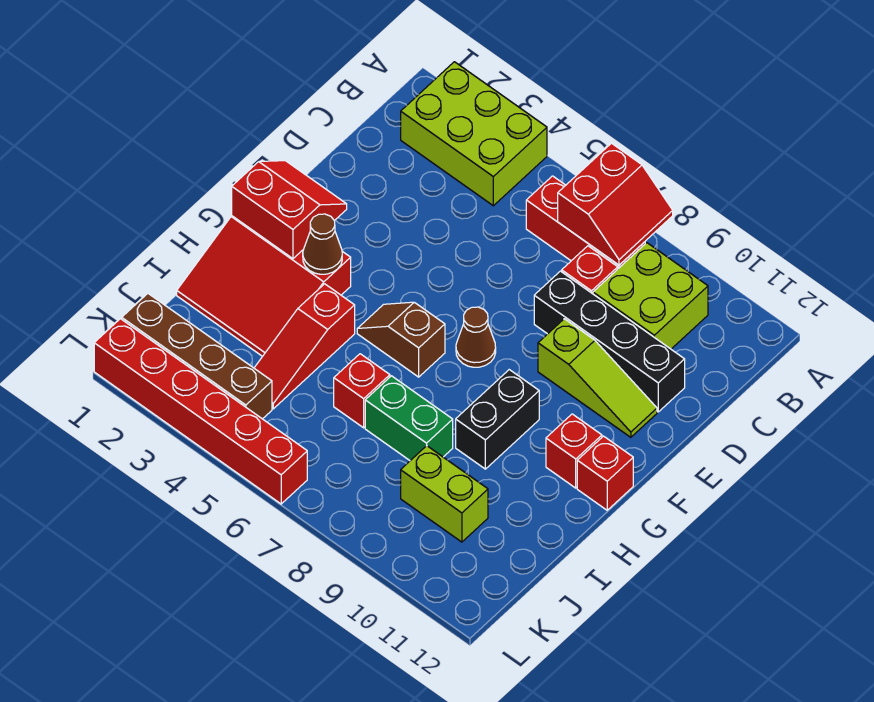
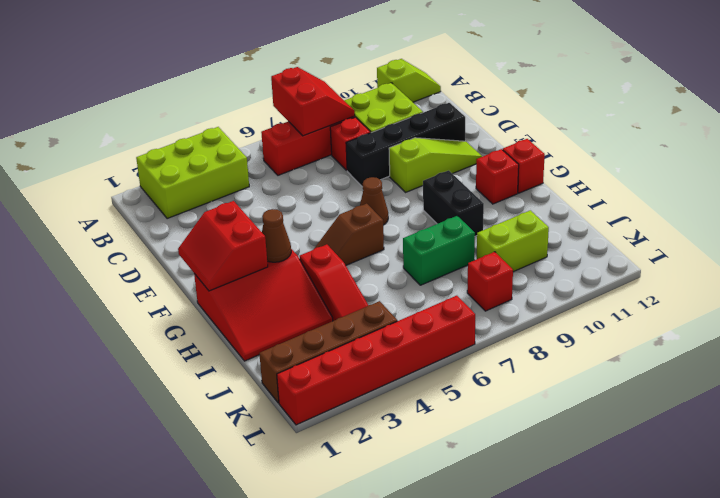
none -> lime slope A11:A12 level 1 top 11
red slope F1:G2 level 2 top G -> red slope F1:G2 level 2 top 2
red brick I6 level 1 -> red brick K8 level 1

